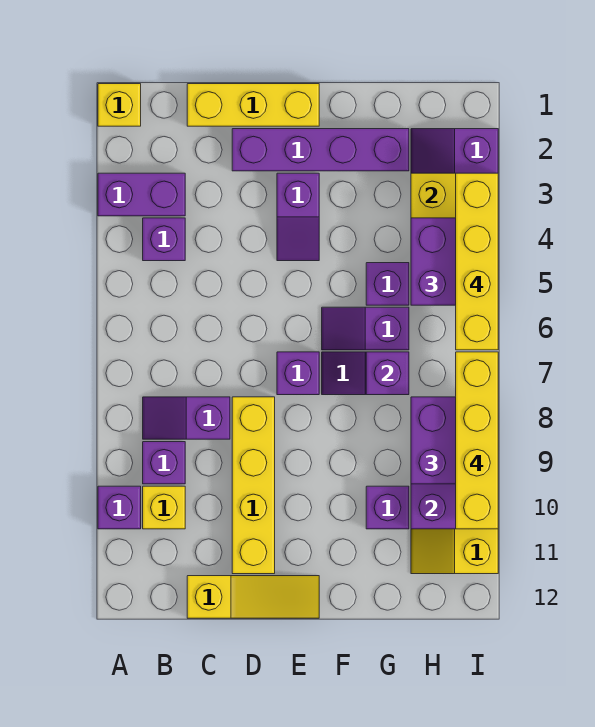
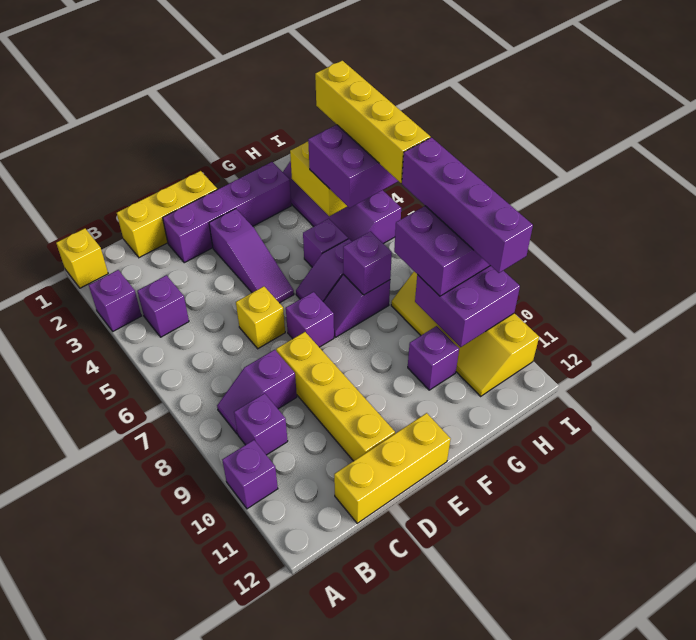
purple brick A3:B3 level 1 -> purple brick A3 level 1
yellow brick B10 level 1 -> yellow brick D6 level 1
yellow slope C12:E12 level 1 top C -> yellow brick C12:E12 level 1
purple slope E3:E4 level 1 top 3 -> purple slope E3:E5 level 1 top 3
yellow brick I7:I10 level 4 -> purple brick I7:I10 level 4

